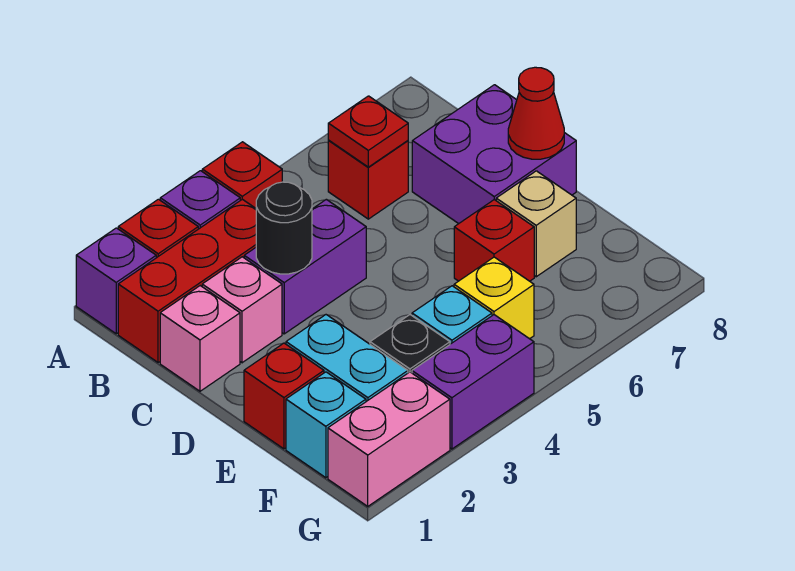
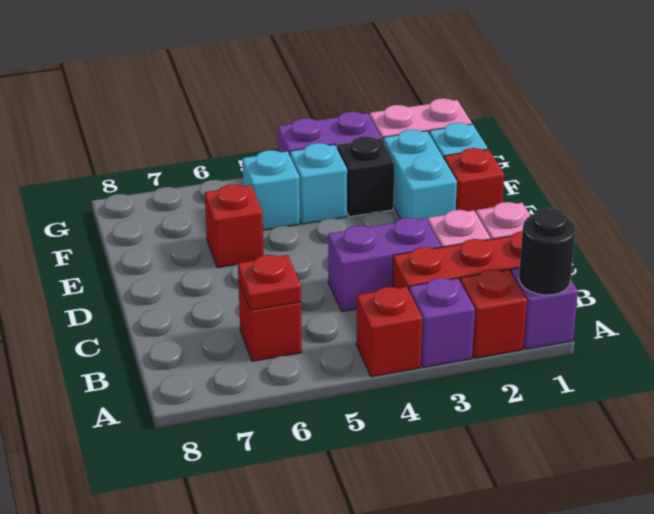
black round brick C3 level 2 -> black round brick A1 level 2
purple brick C7:D8 level 1 -> none
red cone D8 level 2 -> none
tan brick E7 level 1 -> none
yellow brick F5 level 1 -> cyan brick F5 level 1

